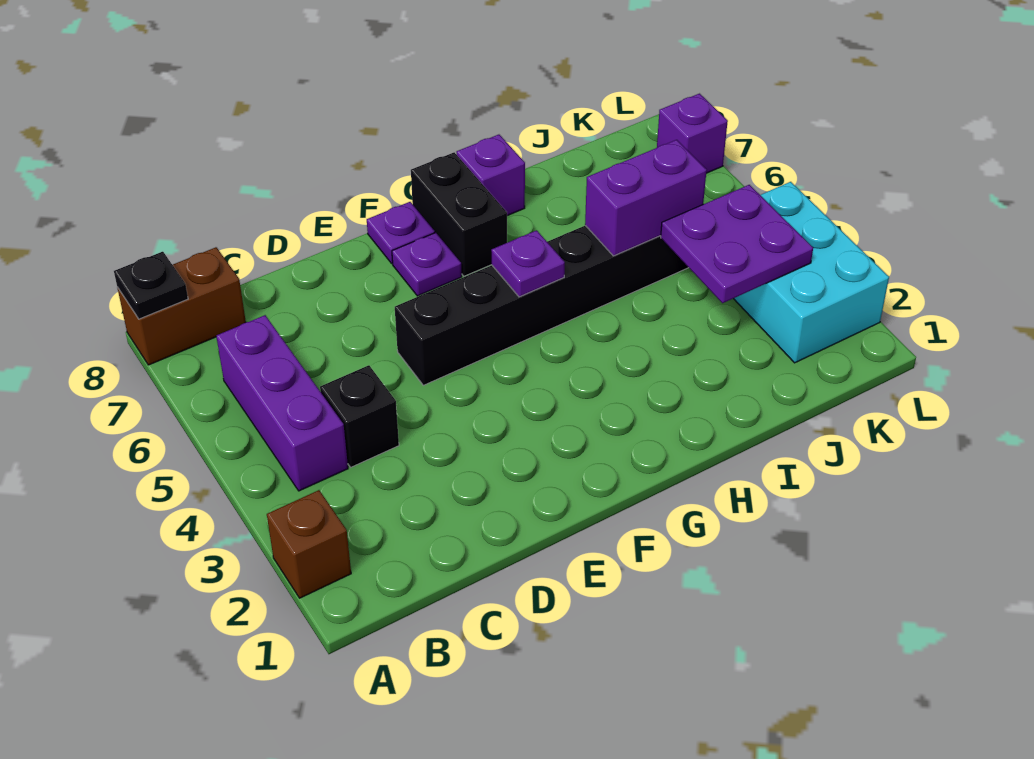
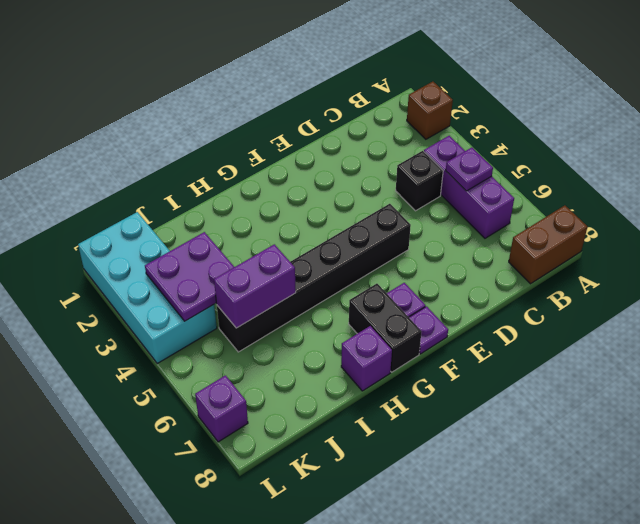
black plate A8 level 2 -> none
purple plate G5 level 2 -> purple plate B5 level 2
cyan brick K2:L4 level 1 -> cyan brick K1:L4 level 1

